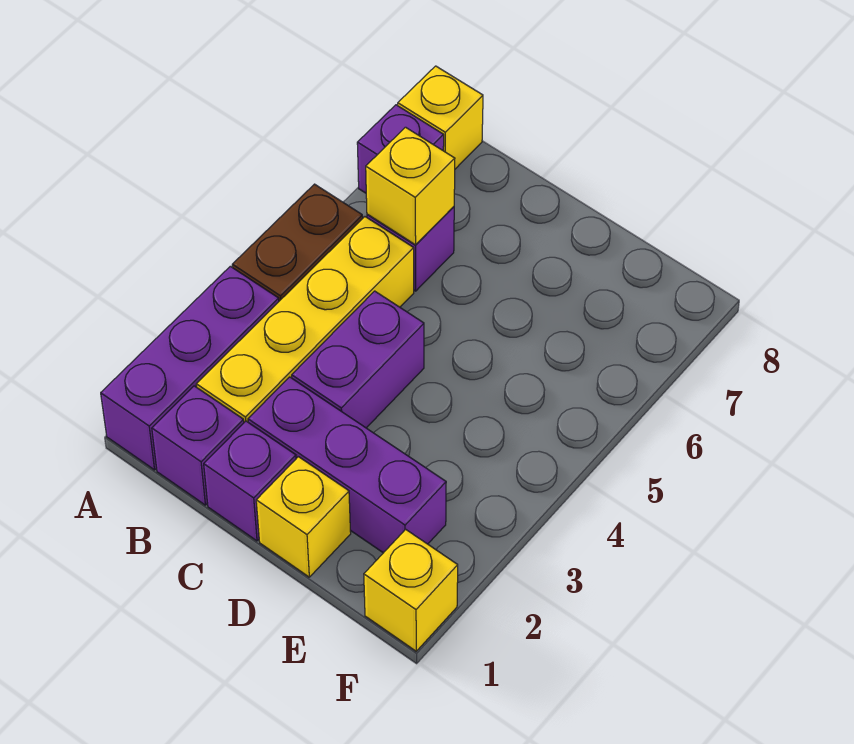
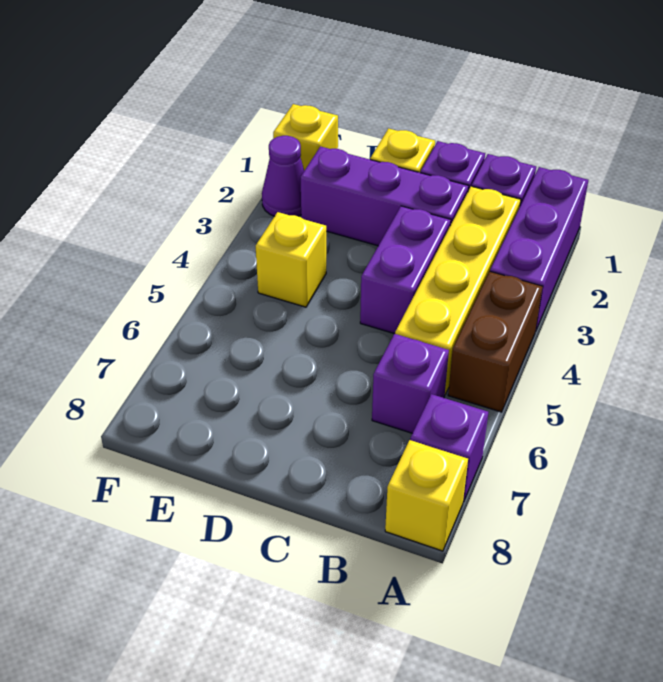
yellow brick B6 level 2 -> yellow brick E4 level 1
none -> purple cone F2 level 1

